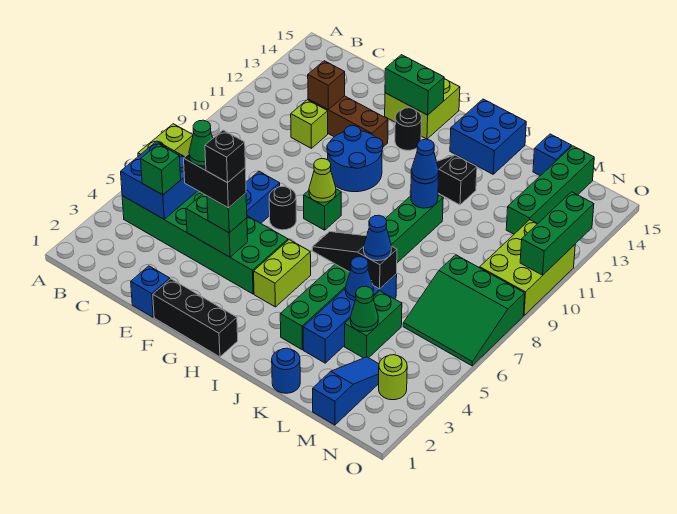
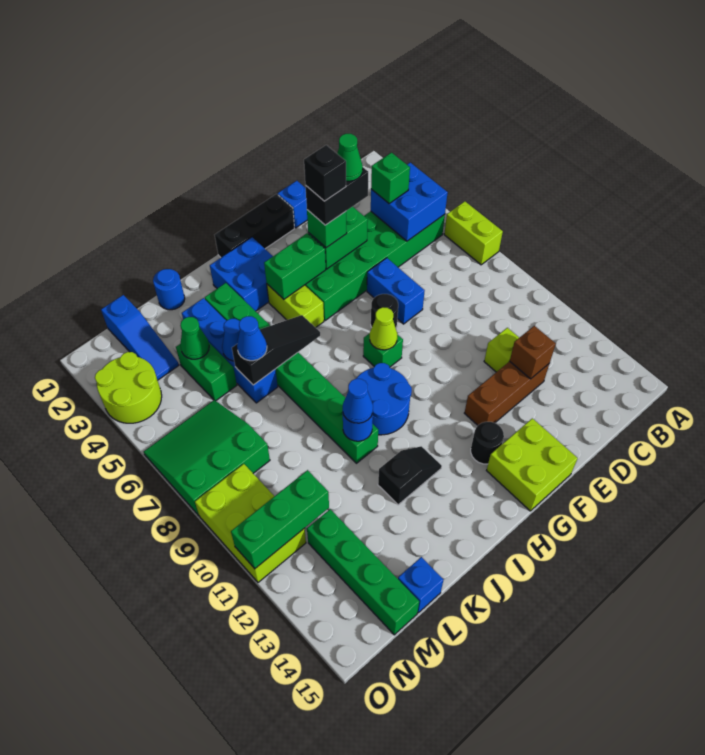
blue round brick F10:G11 level 1 -> blue round brick H9:I10 level 1
green brick F14:G14 level 2 -> green brick G4:H4 level 2
blue brick I14:J15 level 1 -> blue brick H2:I3 level 1
lime round brick N3 level 1 -> lime round brick N3:O4 level 1
green brick O10:O12 level 2 -> green brick M11:O11 level 2

